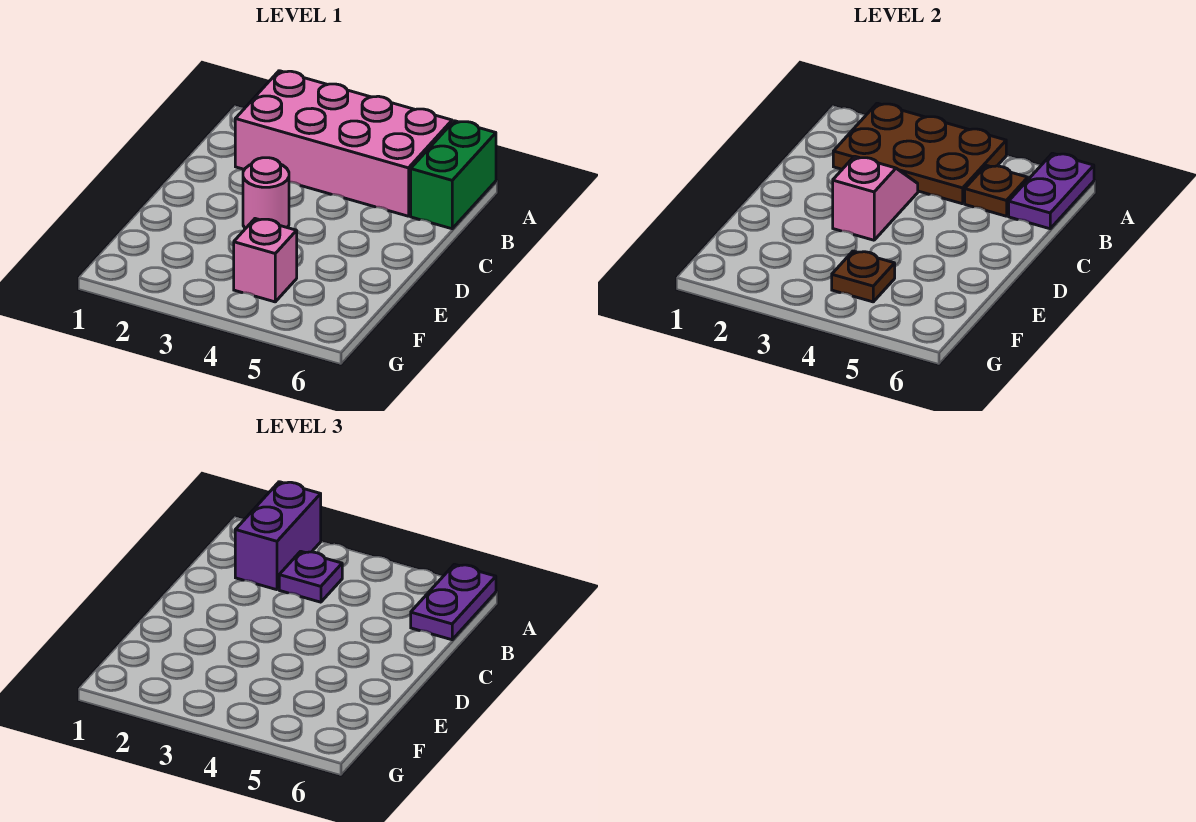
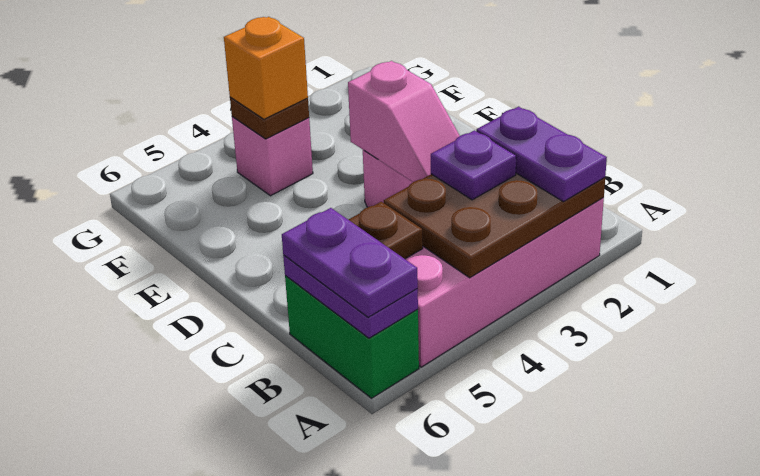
purple brick A2:B2 level 3 -> purple plate A2:B2 level 3
none -> orange brick F4 level 3

